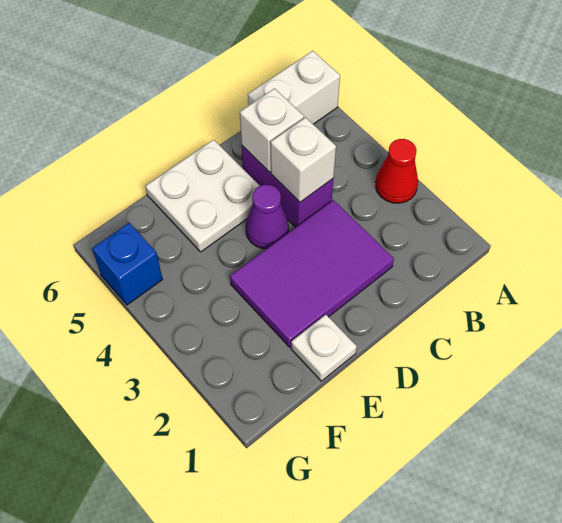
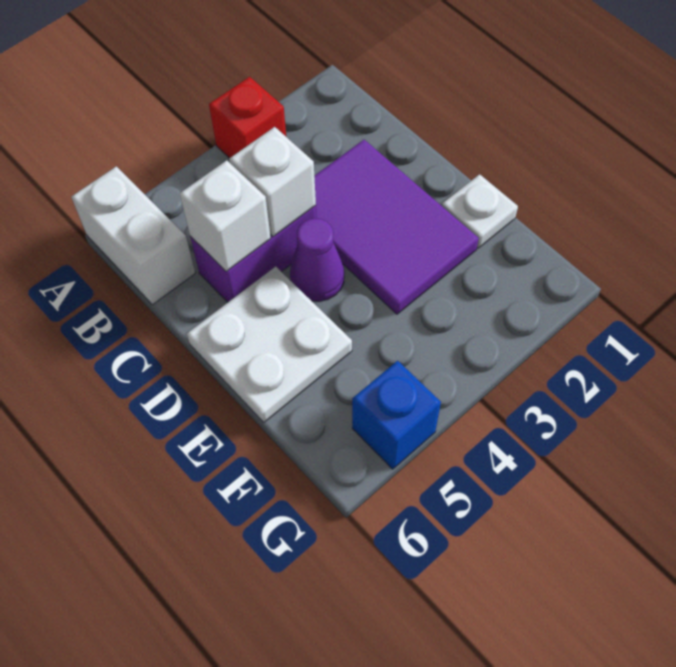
red cone A3 level 1 -> red brick A3 level 1

